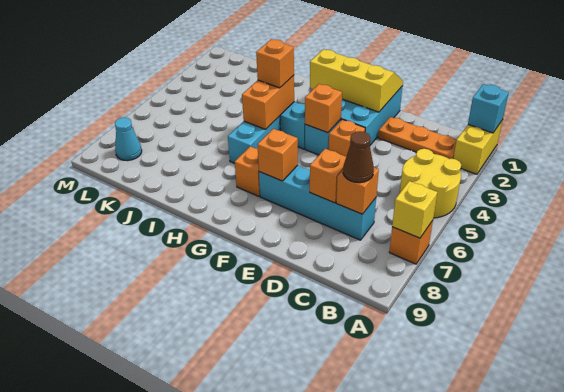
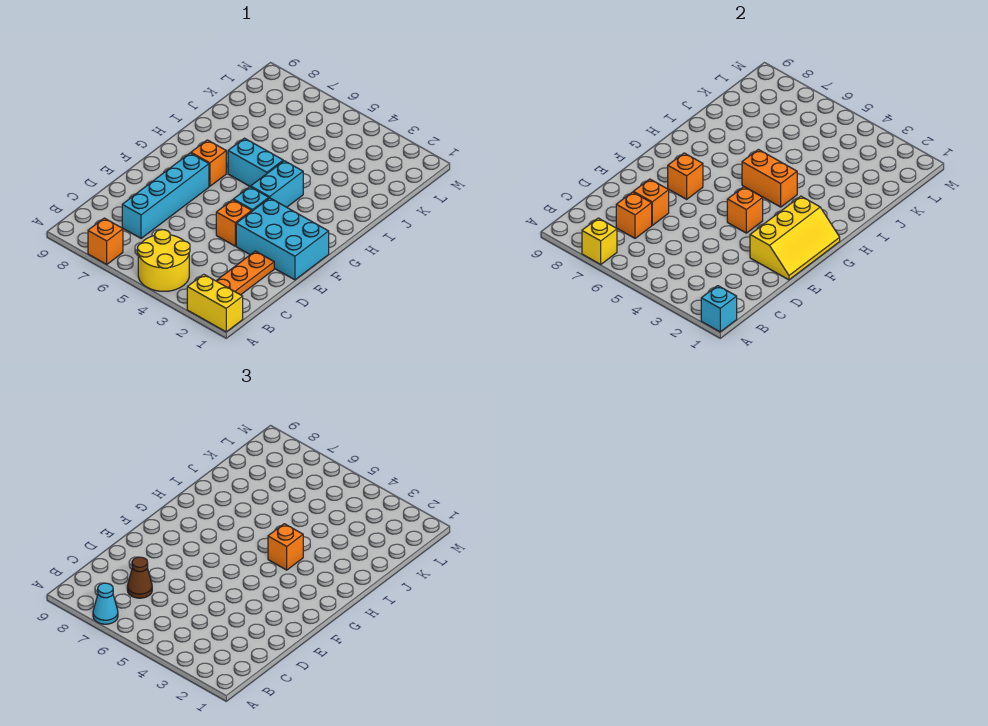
cyan cone L8 level 1 -> cyan cone A7 level 3

